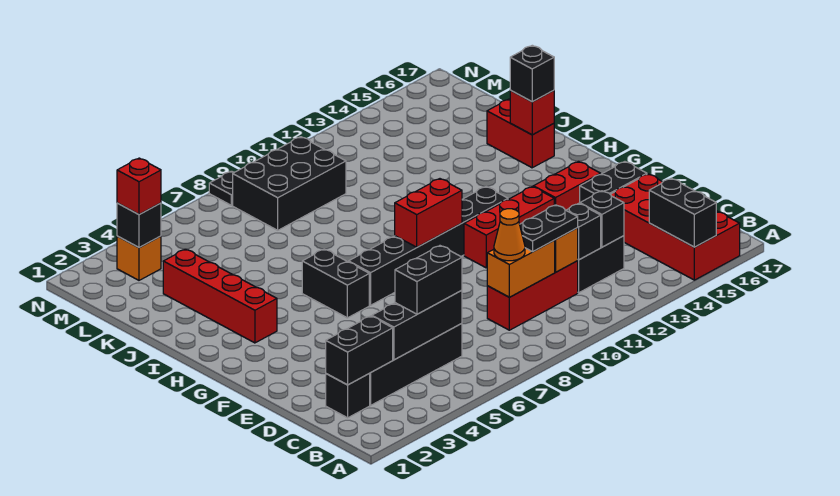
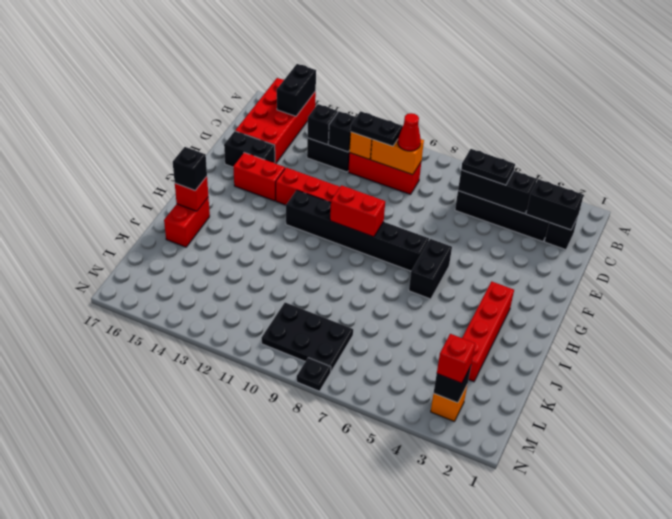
black brick C5:C6 level 3 -> black plate C5:C6 level 3
orange cone C9 level 3 -> red cone C9 level 3
black brick L8:M10 level 1 -> black plate L8:M10 level 1

